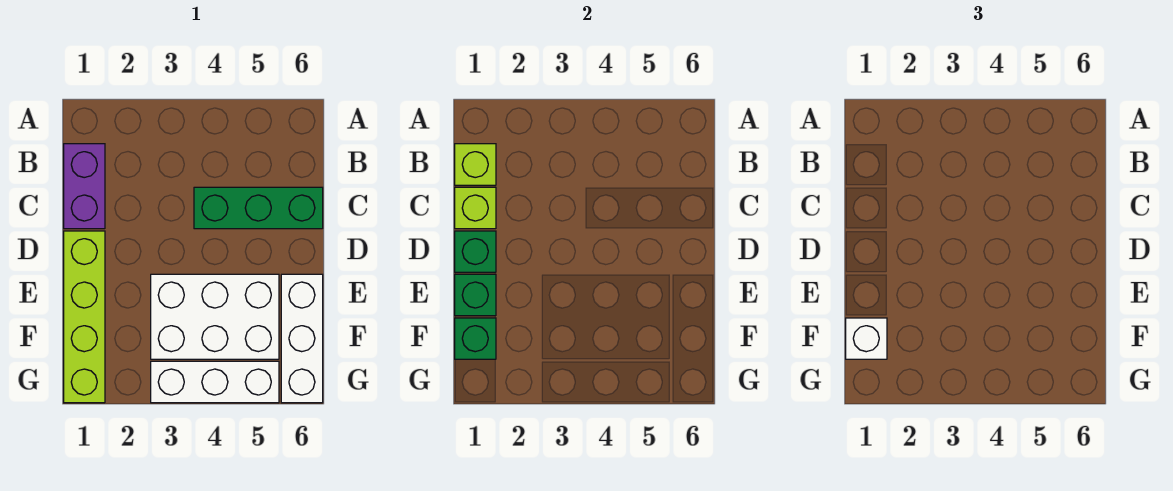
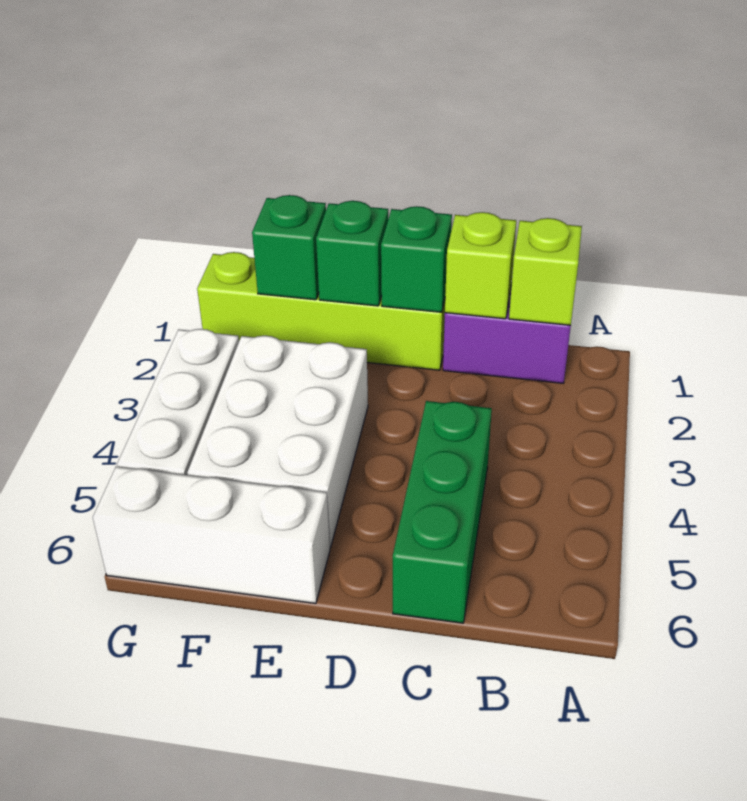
white brick F1 level 3 -> none

